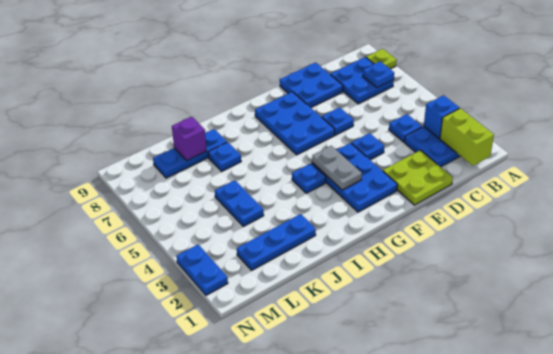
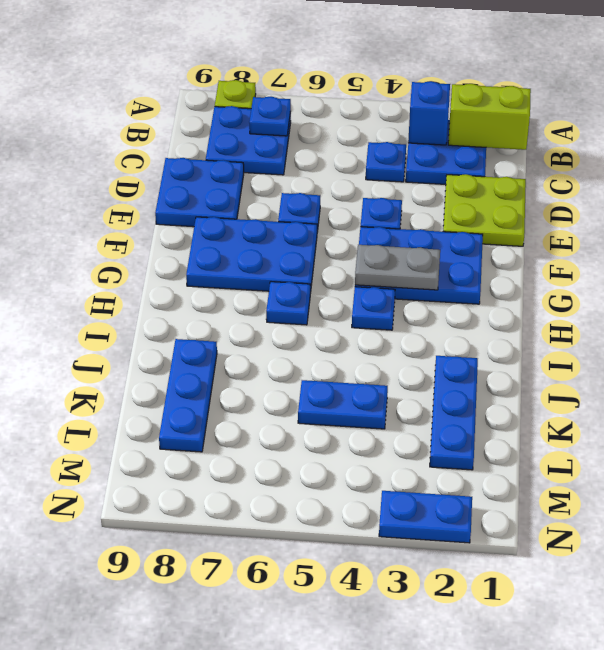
blue plate J7 level 1 -> blue plate H6 level 1
purple brick K8 level 2 -> none

